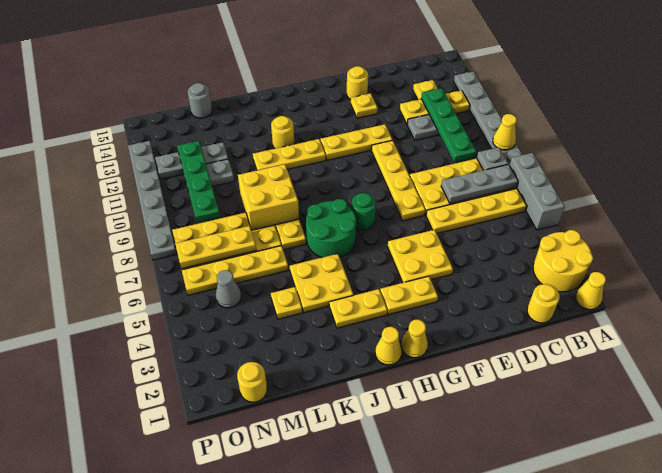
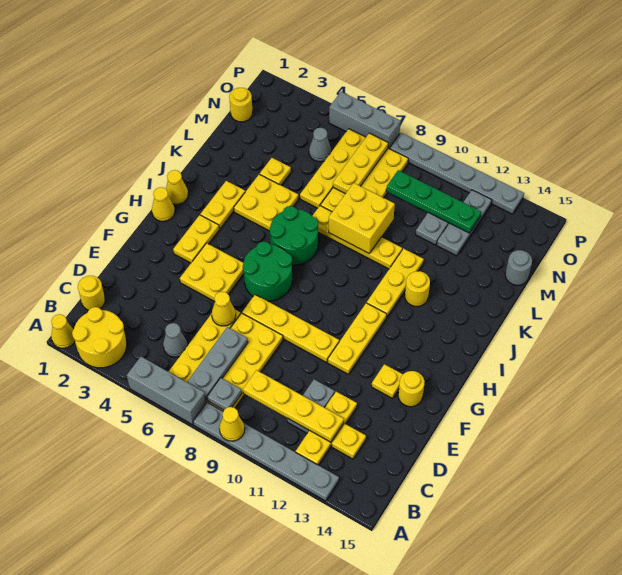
none -> grey cone C5 level 1
green plate C9:C12 level 2 -> yellow plate C9:C12 level 2
none -> yellow cone E6 level 2
green round brick H7 level 1 -> green round brick G6:H7 level 1
none -> grey brick P5:P7 level 1

